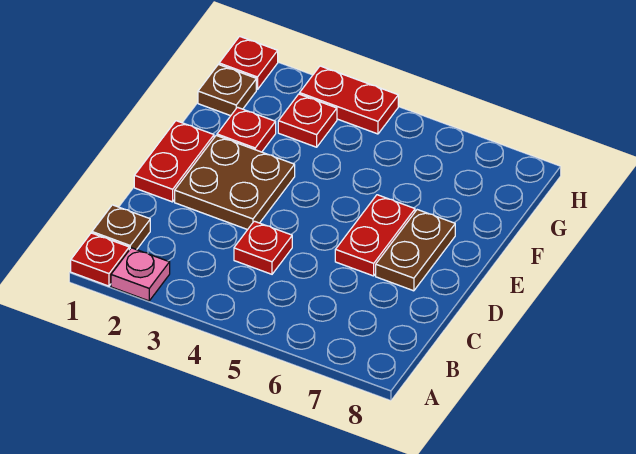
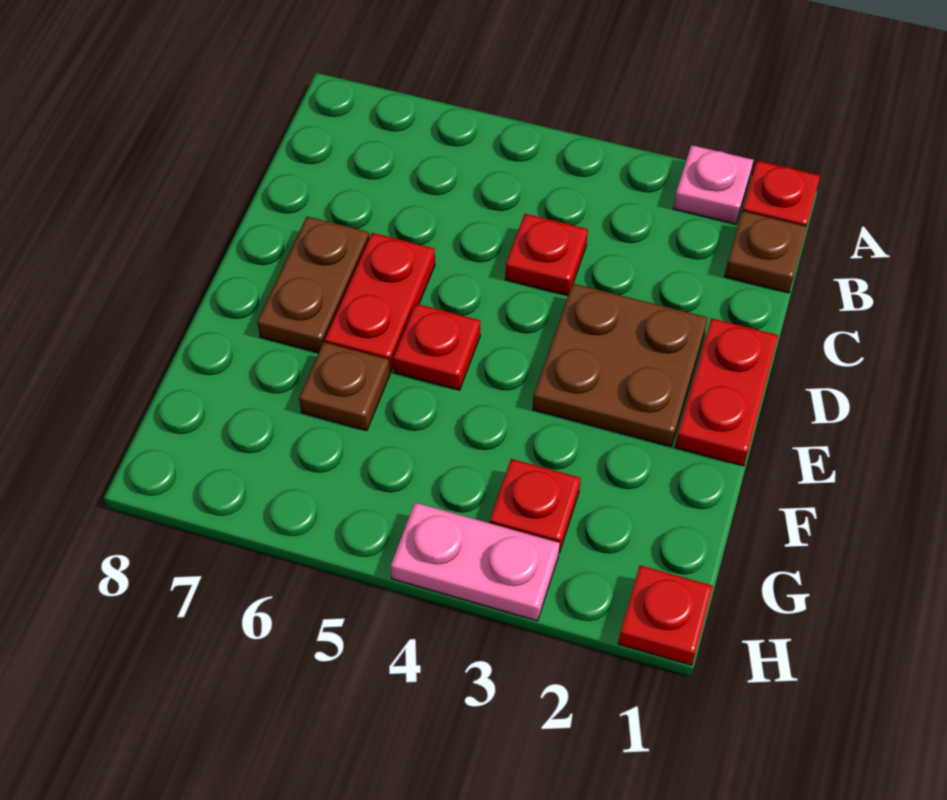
red plate F2 level 1 -> red plate E5 level 1
brown plate G1 level 1 -> brown plate F6 level 1
red plate H3:H4 level 1 -> pink plate H3:H4 level 1

